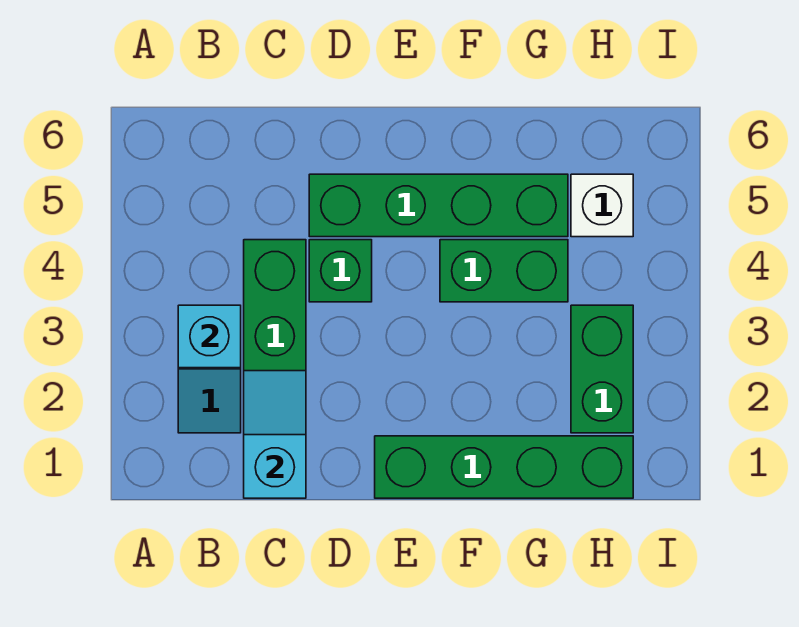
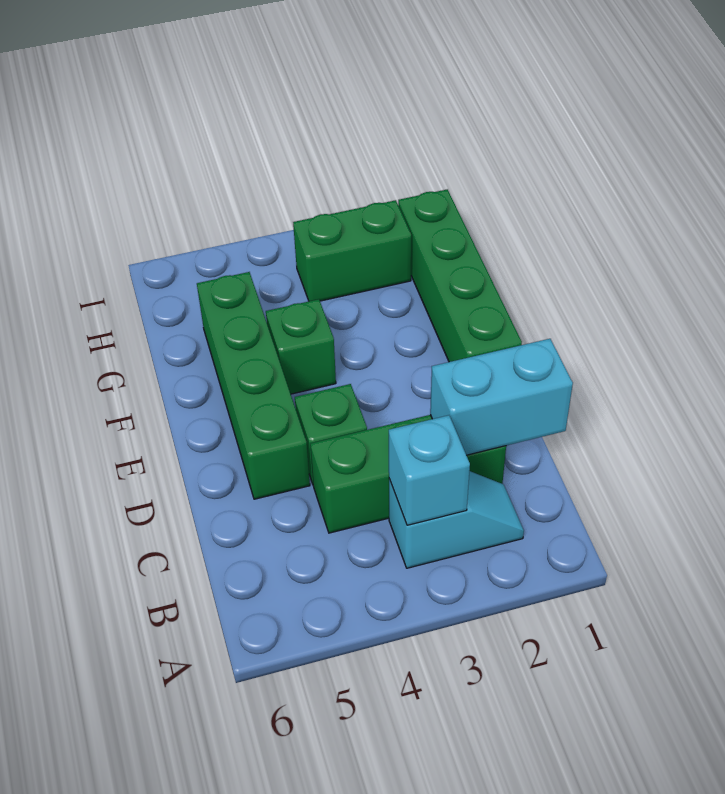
cyan slope C1:C2 level 2 top 1 -> cyan brick C1:C2 level 2
green brick F4:G4 level 1 -> green brick F4 level 1
white brick H5 level 1 -> none

